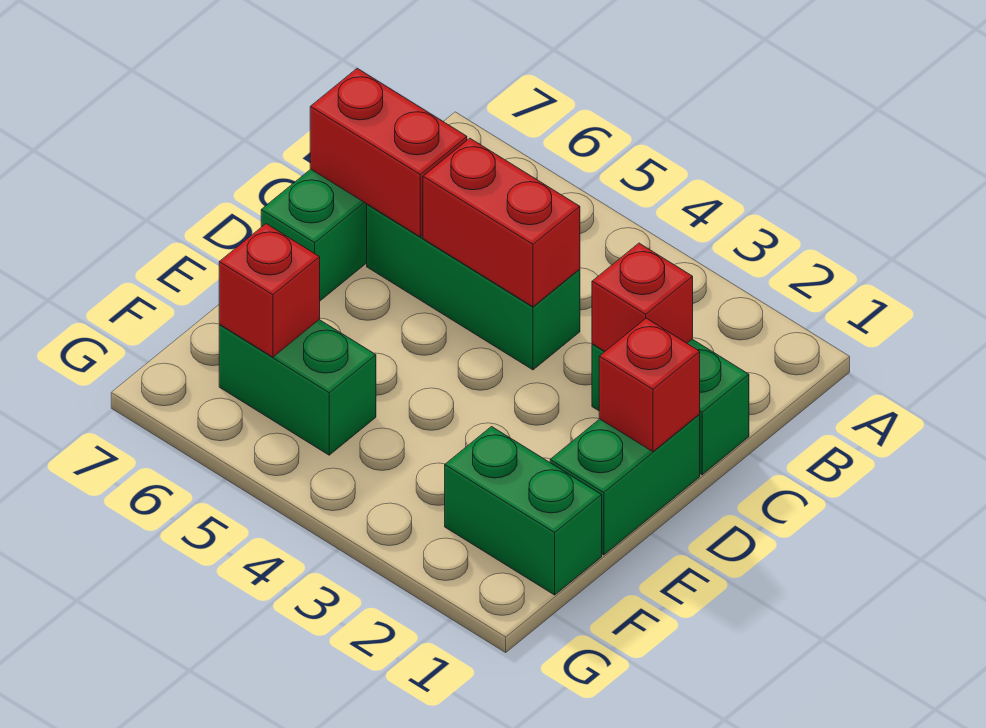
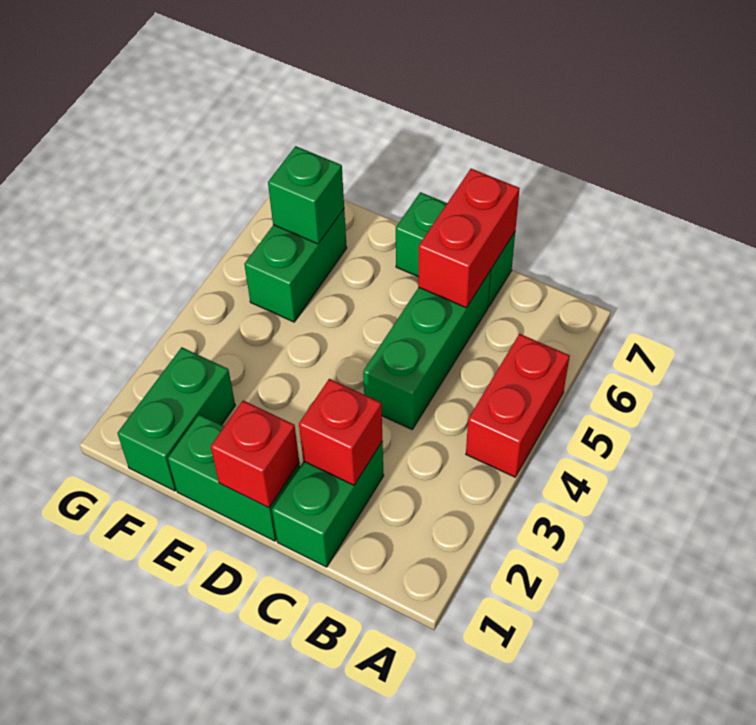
red brick C4:C5 level 2 -> red brick A4:A5 level 1
red brick F6 level 2 -> green brick F6 level 2

